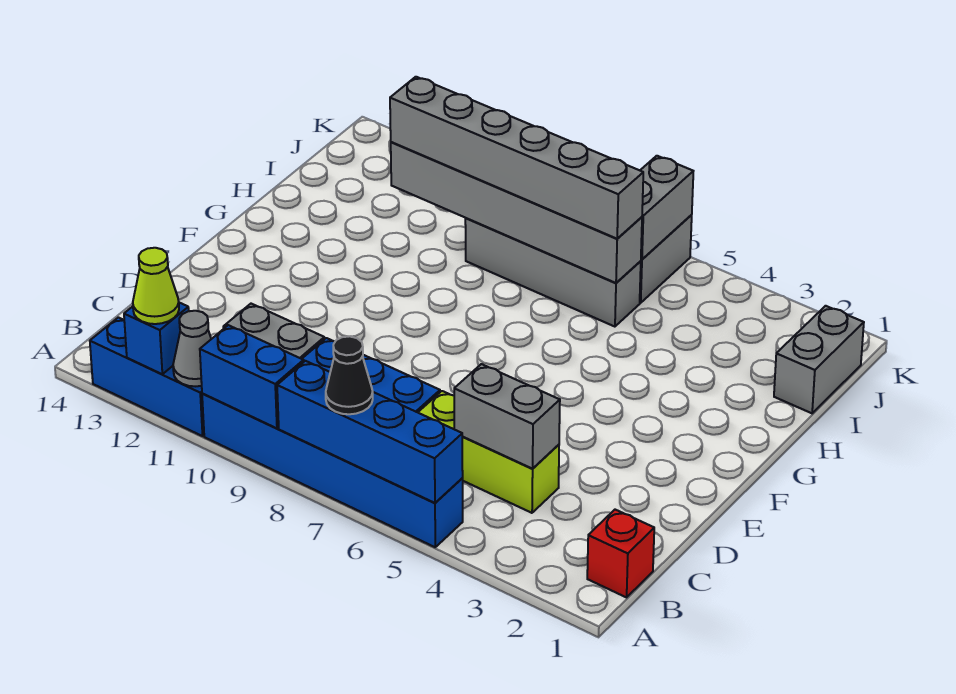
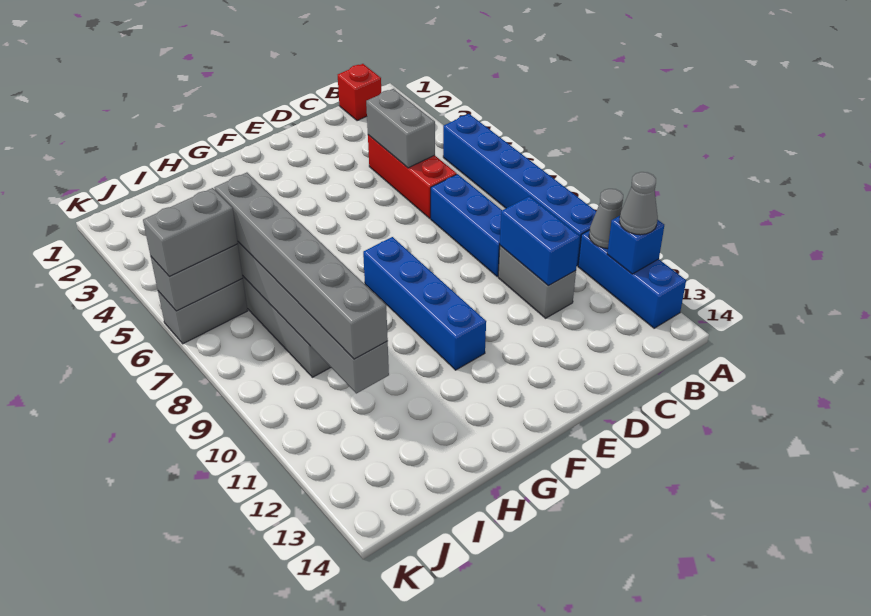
blue brick A5:A8 level 2 -> blue brick F8:F11 level 1
black cone A7 level 3 -> none
blue brick A9:A10 level 2 -> blue brick C10:C11 level 2
lime cone A12 level 3 -> grey cone A12 level 3
lime brick C4:C6 level 1 -> red brick C4:C6 level 1
grey brick I1:J1 level 1 -> grey brick J6:K6 level 3

